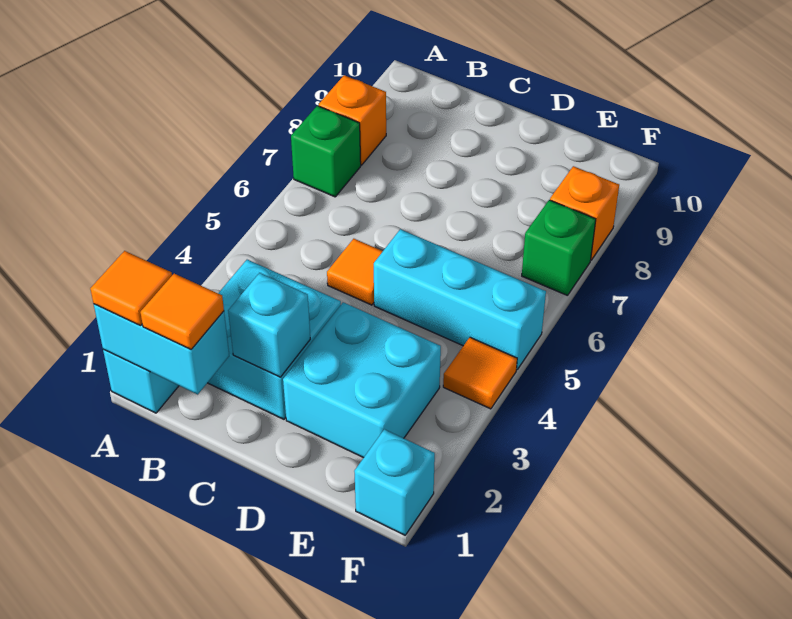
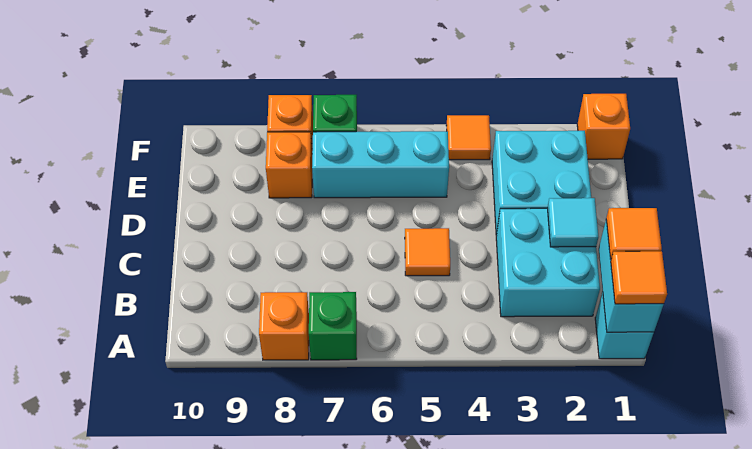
cyan brick C2 level 2 -> cyan tile C2 level 2
cyan brick D5:F5 level 1 -> cyan brick E5:E7 level 1
none -> orange brick E8 level 1
cyan brick F1 level 1 -> orange brick F1 level 1

